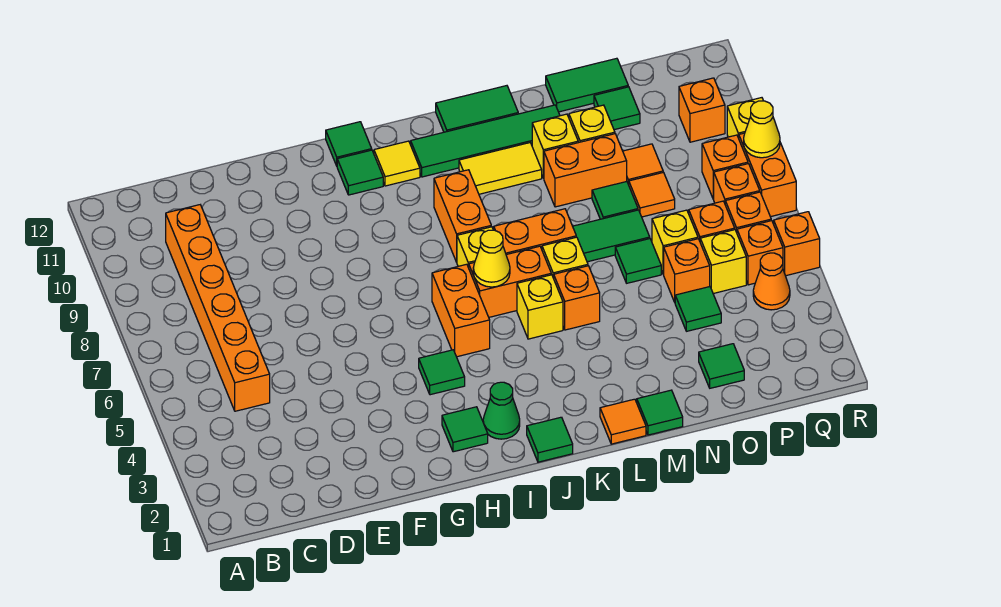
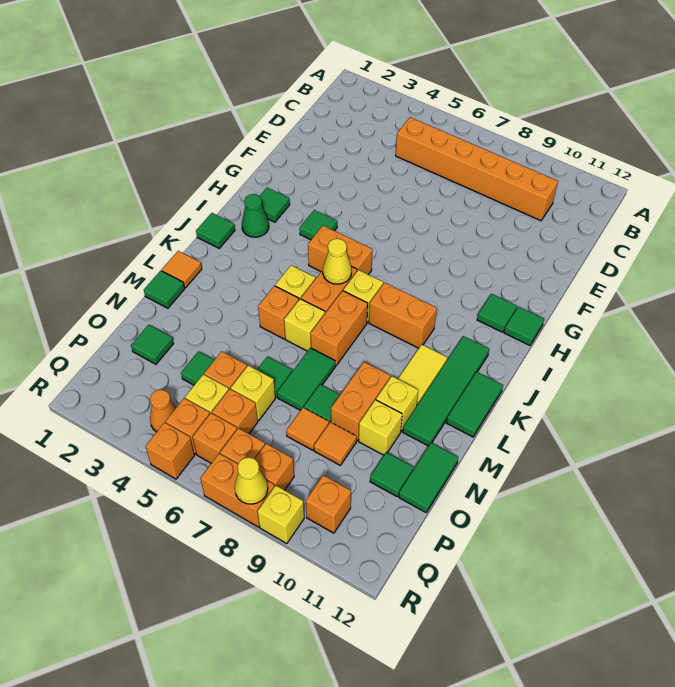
yellow tile I11 level 1 -> none

